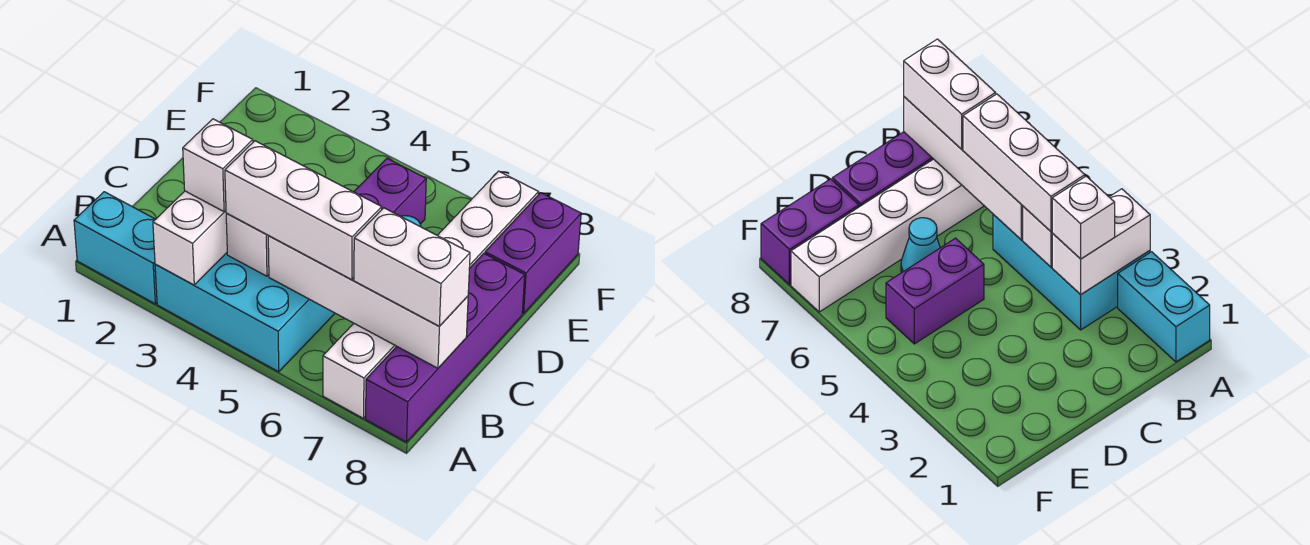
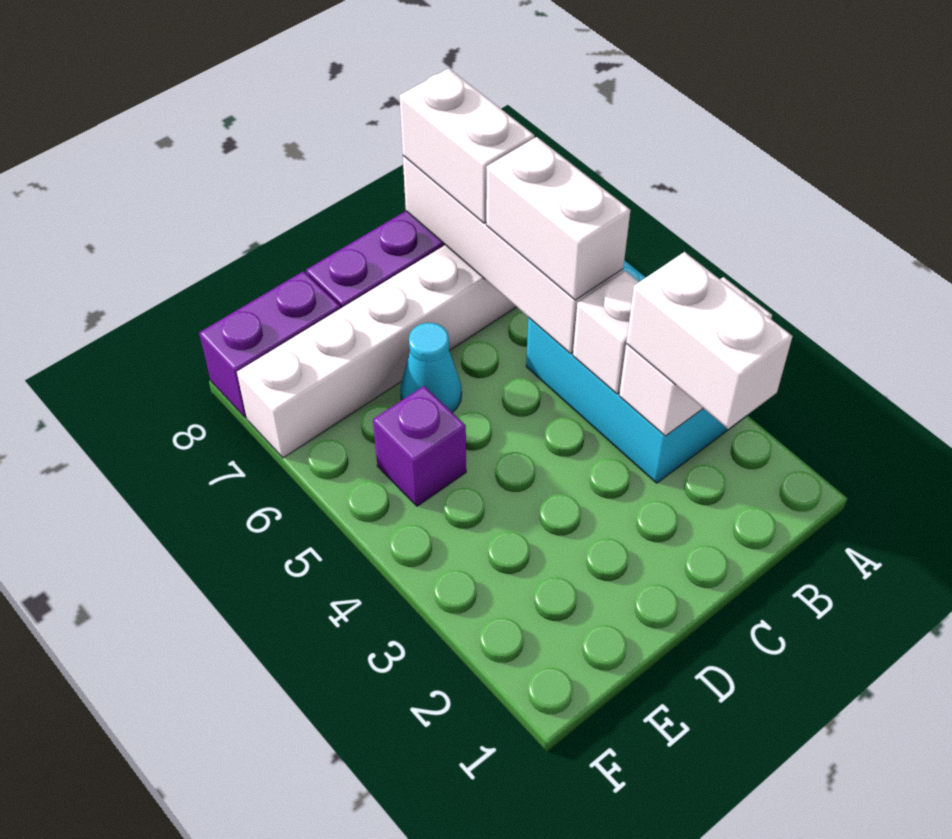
cyan brick A1:A2 level 1 -> none
white brick B3 level 3 -> white brick B2:B3 level 3
white brick B4:B6 level 3 -> white brick B5:B6 level 3
purple brick D5:E5 level 1 -> purple brick E5 level 1

